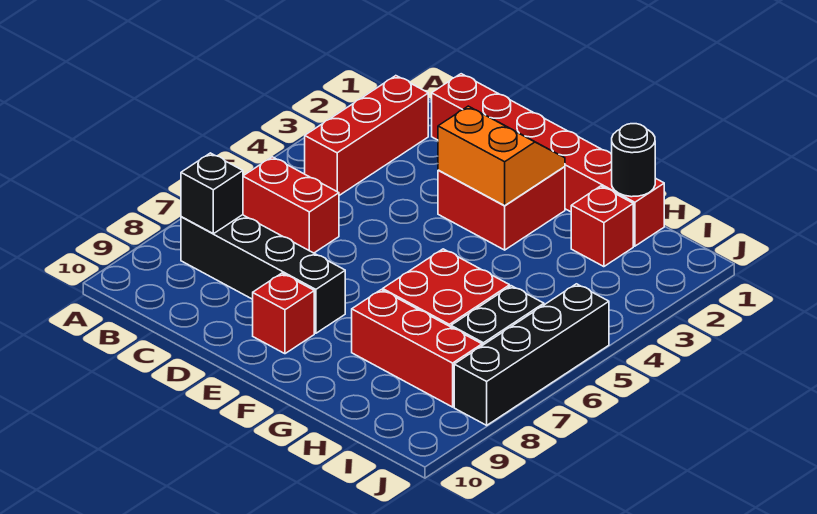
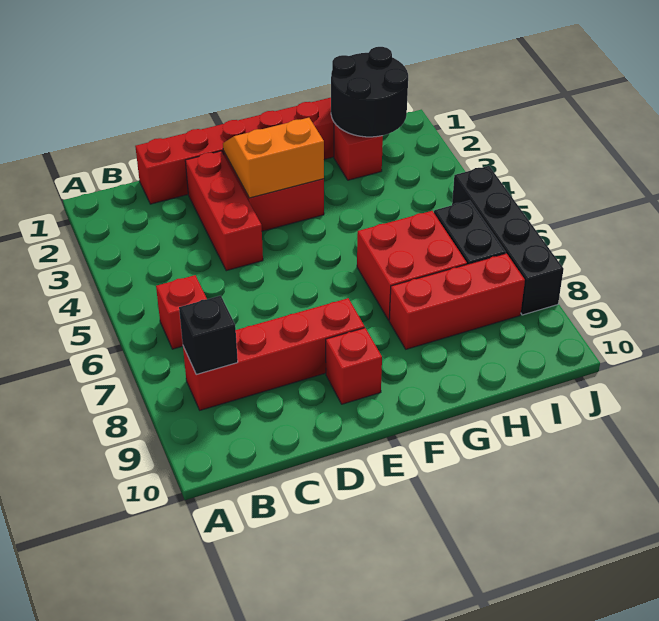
red brick B2:B4 level 1 -> red brick D2:D4 level 1
red brick B6:C6 level 1 -> red brick B6 level 1
black brick B8:E8 level 1 -> red brick B8:E8 level 1
black round brick H1 level 2 -> black round brick H1:I2 level 2

